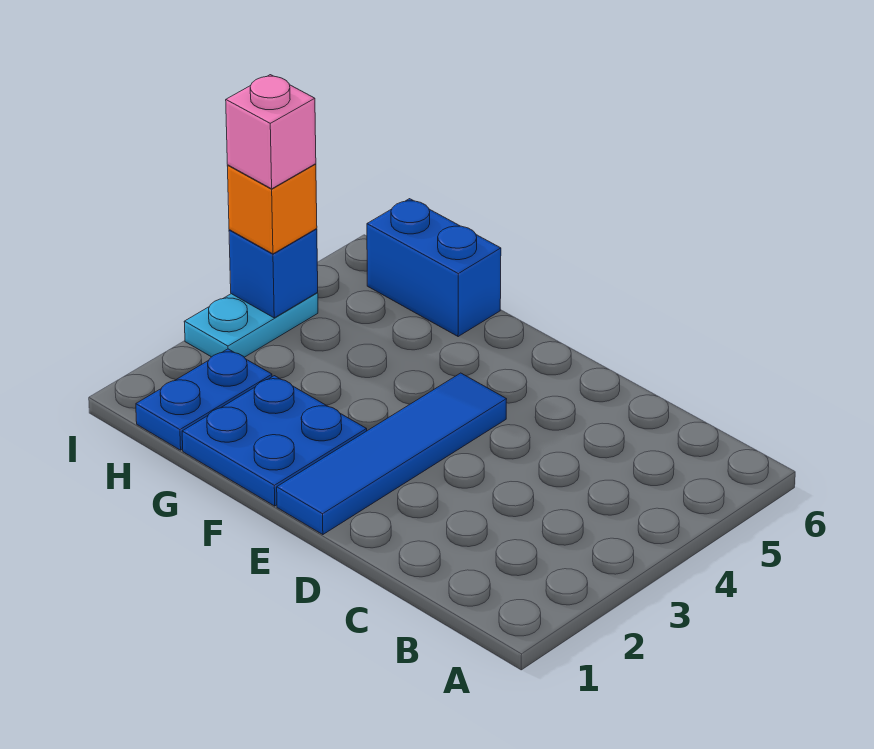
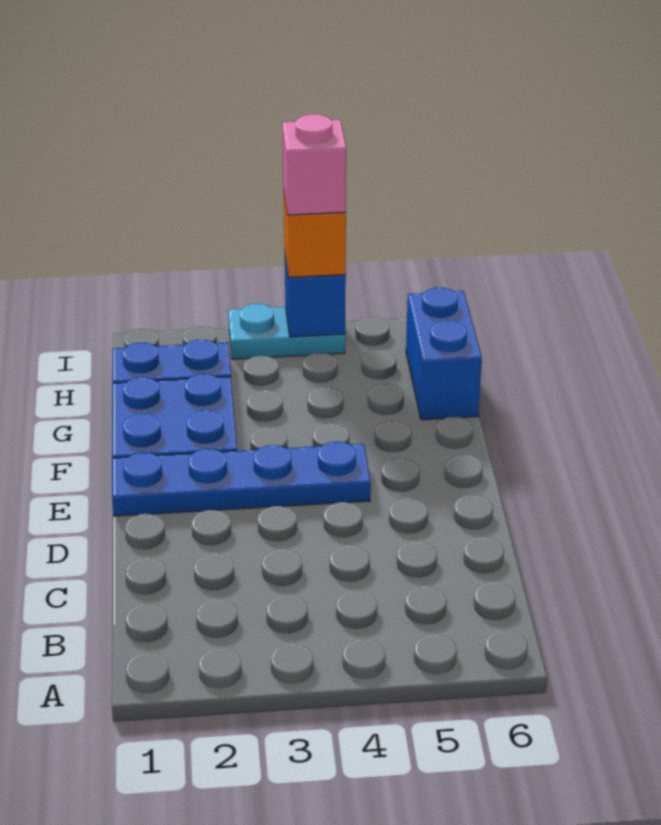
blue tile E1:E4 level 1 -> blue plate E1:E4 level 1

